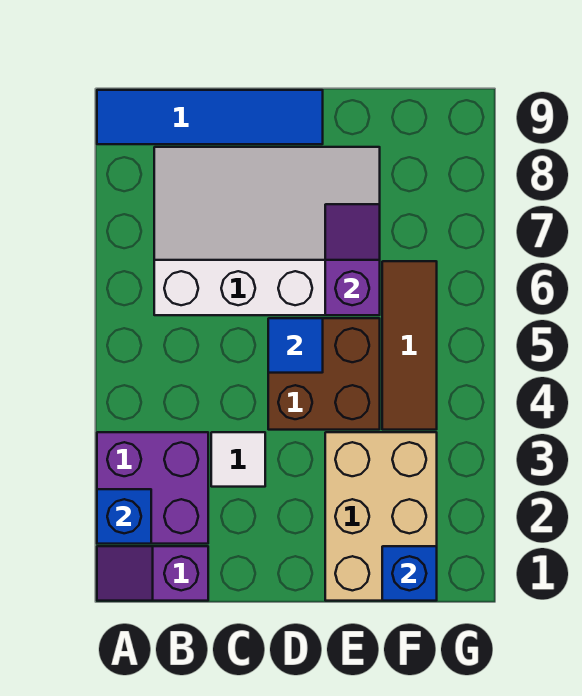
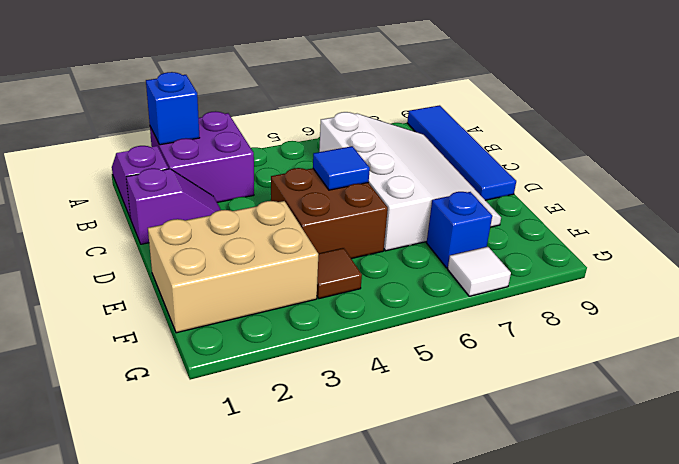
white tile C3 level 1 -> white tile G7 level 1
purple slope E6:E7 level 2 top 6 -> purple slope C1:C2 level 1 top 1
blue brick F1 level 2 -> blue brick F7 level 1
brown tile F4:F6 level 1 -> brown tile F4 level 1

